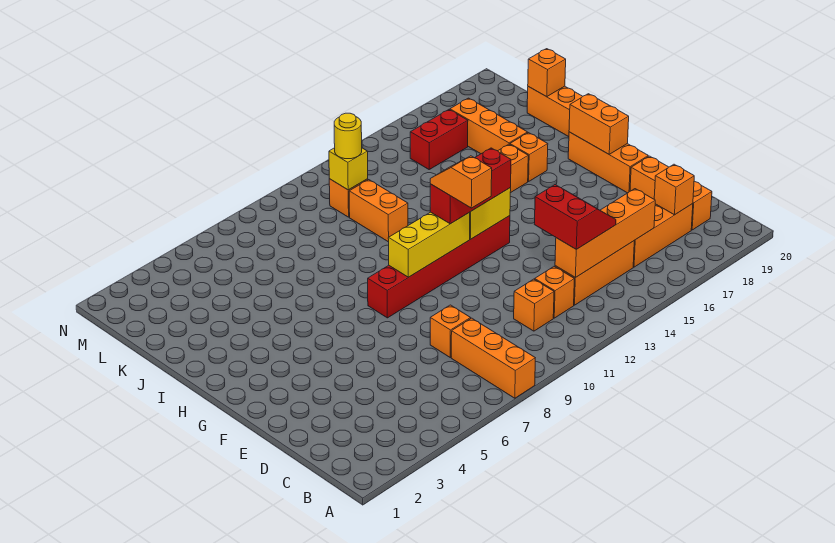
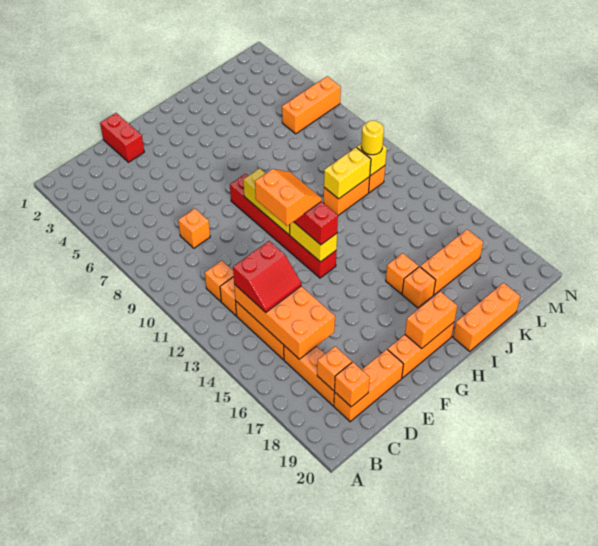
orange brick A8:C8 level 1 -> orange brick L6:N6 level 1
orange brick C13:C16 level 2 -> orange brick C13:D16 level 2
orange slope F11:G11 level 4 top F -> orange slope F11:G12 level 4 top F
none -> yellow brick J11:K11 level 2
orange brick K20 level 2 -> orange brick C19 level 2
red brick L15:L16 level 1 -> red brick E1:E2 level 1

